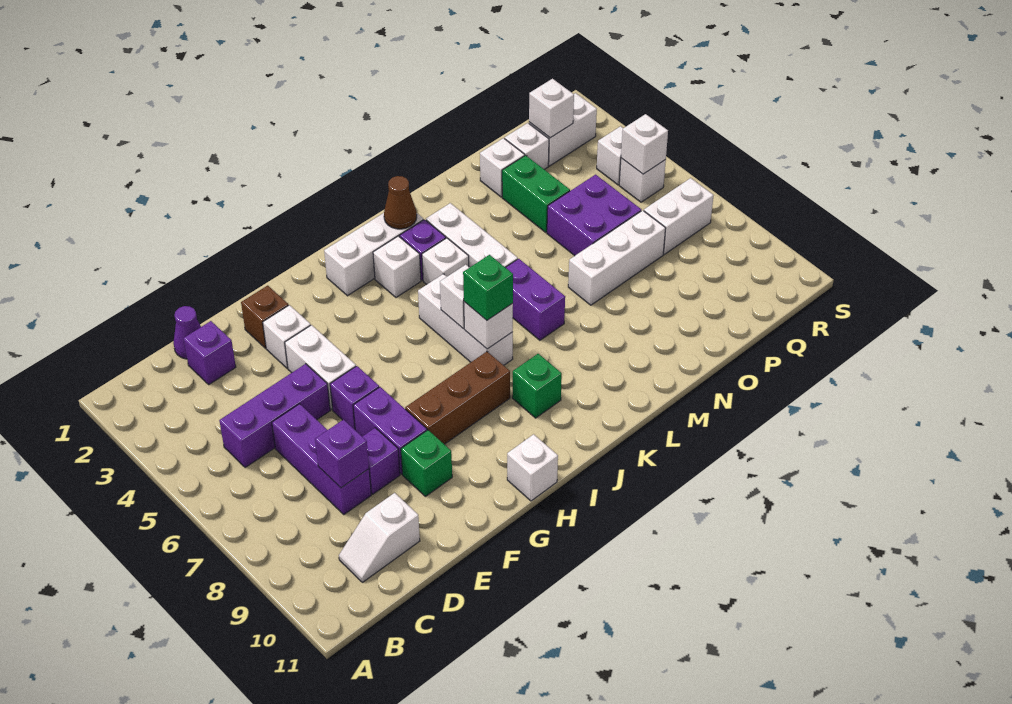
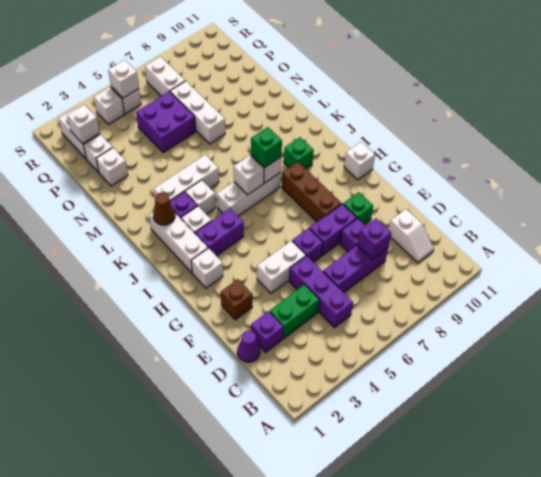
white brick F3 level 1 -> white brick H2 level 1
purple brick L6:L7 level 1 -> purple brick I3:I4 level 1
green brick O3:O4 level 1 -> green brick D3:D4 level 1

